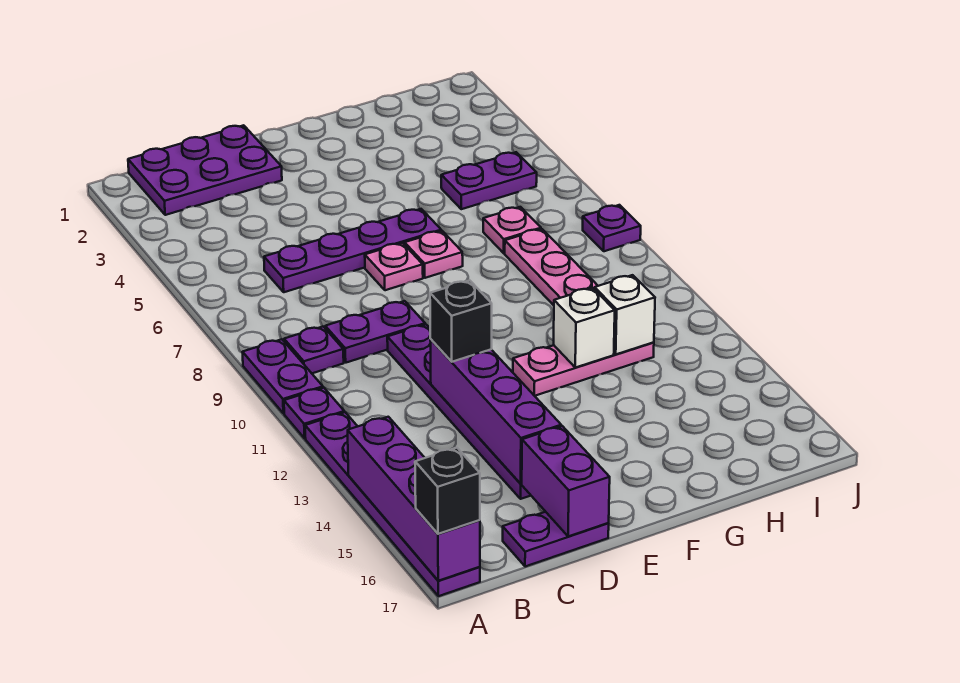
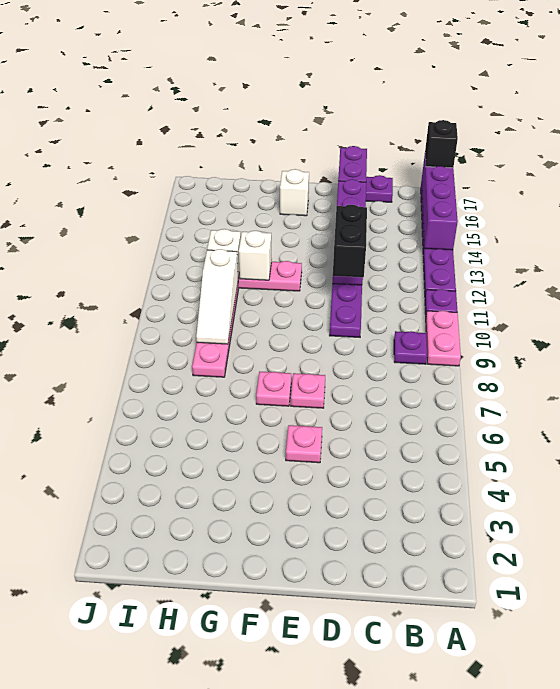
purple plate A9:A10 level 1 -> pink plate A9:A10 level 1
purple plate B1:D2 level 1 -> none
purple plate C6:F6 level 1 -> none
purple plate C9:D9 level 1 -> none
black brick D12 level 3 -> black brick D11:D12 level 3
none -> white brick F16 level 1
purple plate H5:I5 level 1 -> none
pink plate H7 level 1 -> pink plate E5 level 1
none -> white slope H9:H11 level 2 top 11
purple plate J8 level 1 -> none

